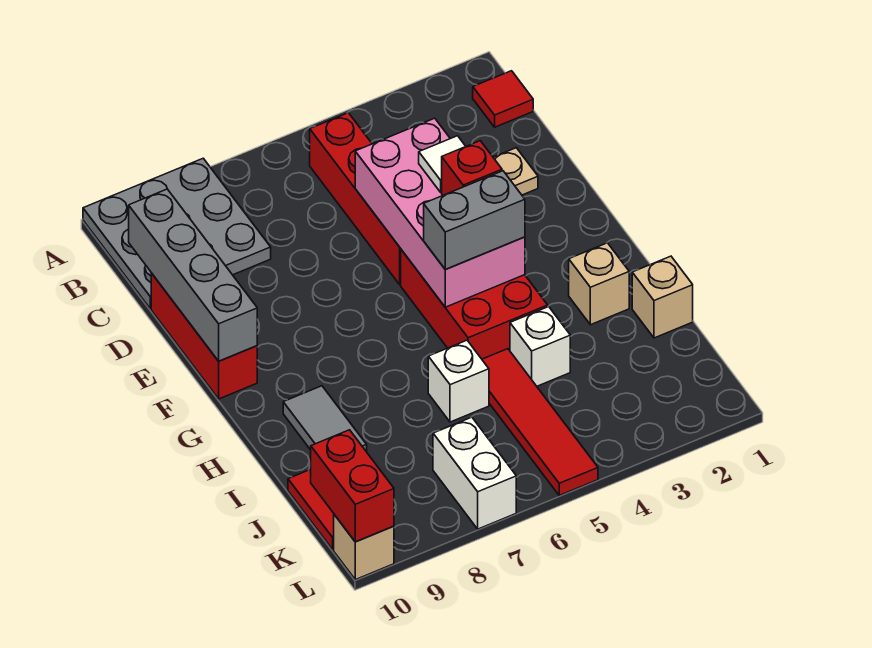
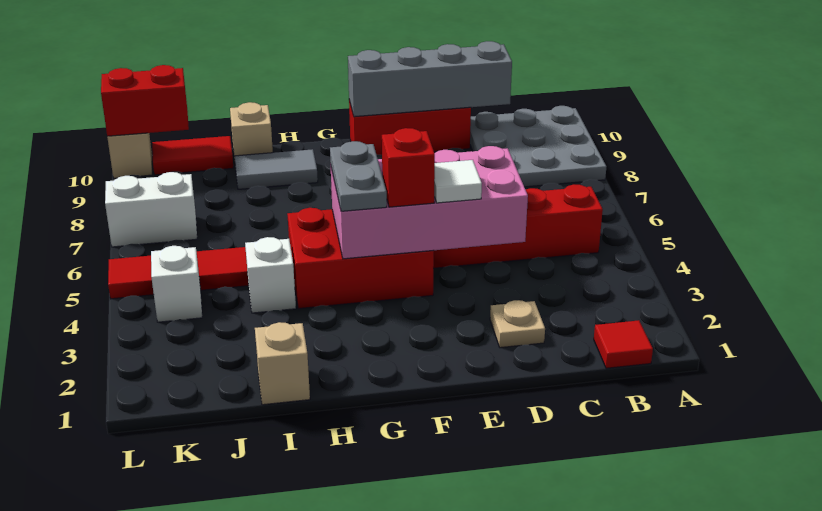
grey brick G4:G5 level 3 -> grey plate G4:G5 level 3
tan brick H2 level 1 -> tan brick I10 level 1
white brick I6 level 1 -> white brick K4 level 1

